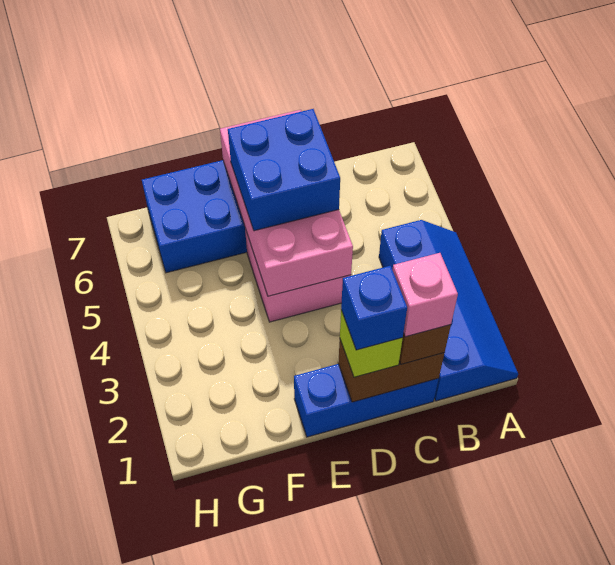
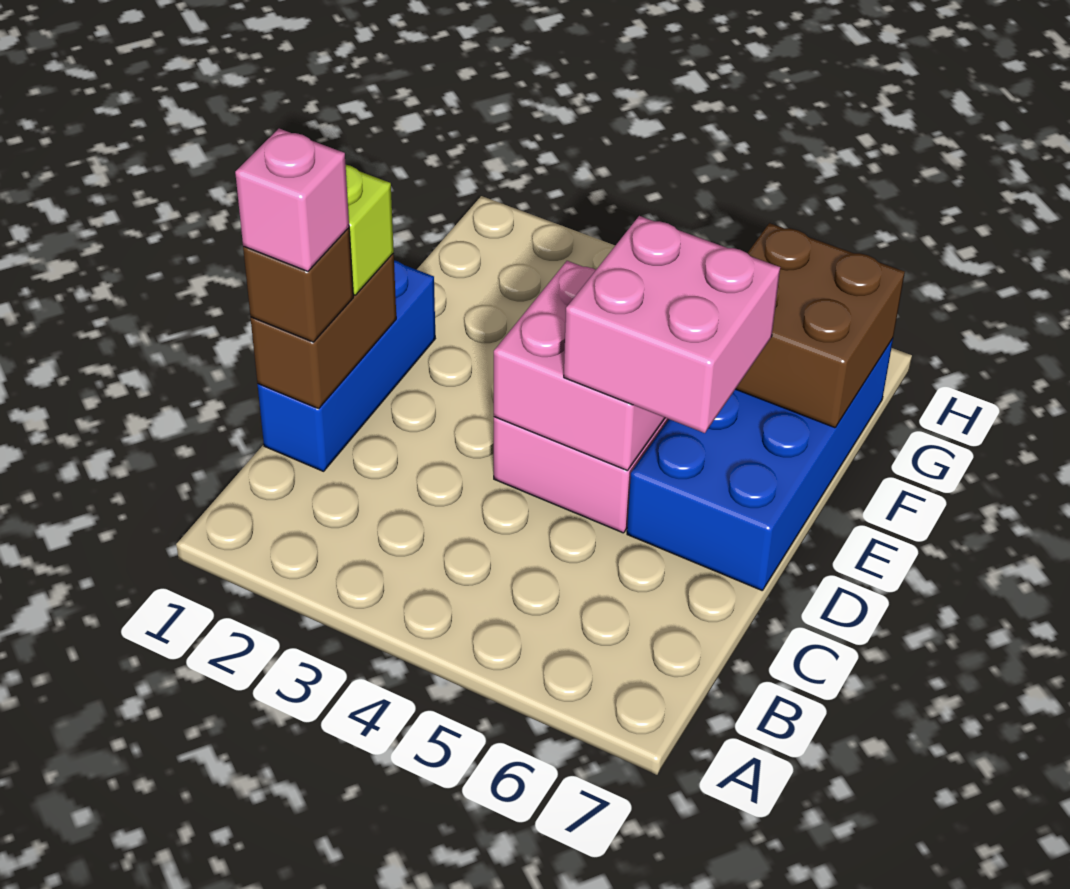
blue slope A1:B4 level 1 top B -> none
blue brick D1 level 4 -> none
pink brick D4:E7 level 2 -> pink brick D4:E5 level 2
blue brick D5:E6 level 3 -> pink brick D5:E6 level 3
none -> brown brick F6:G7 level 2

